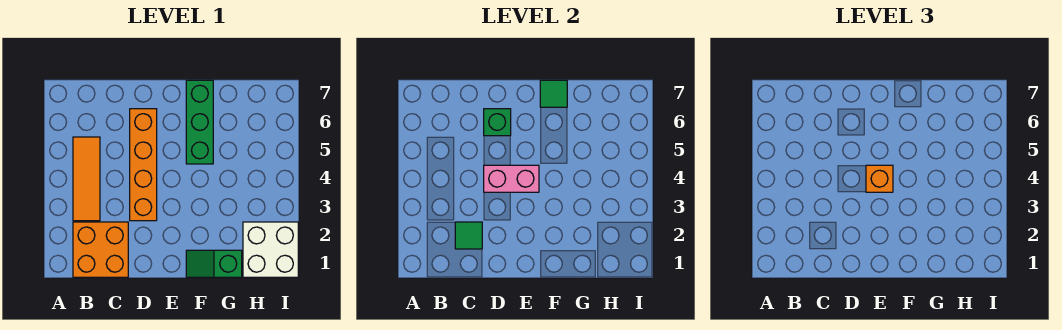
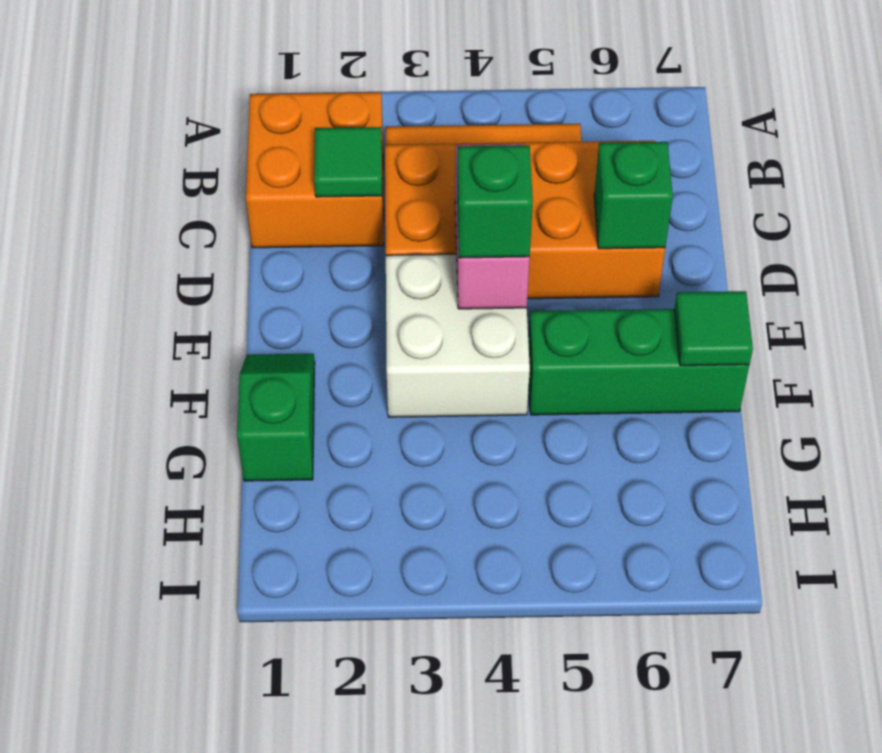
orange brick D3:D6 level 1 -> orange brick C3:D6 level 1
orange brick E4 level 3 -> green brick E4 level 3
white brick H1:I2 level 1 -> white brick E3:F4 level 1

